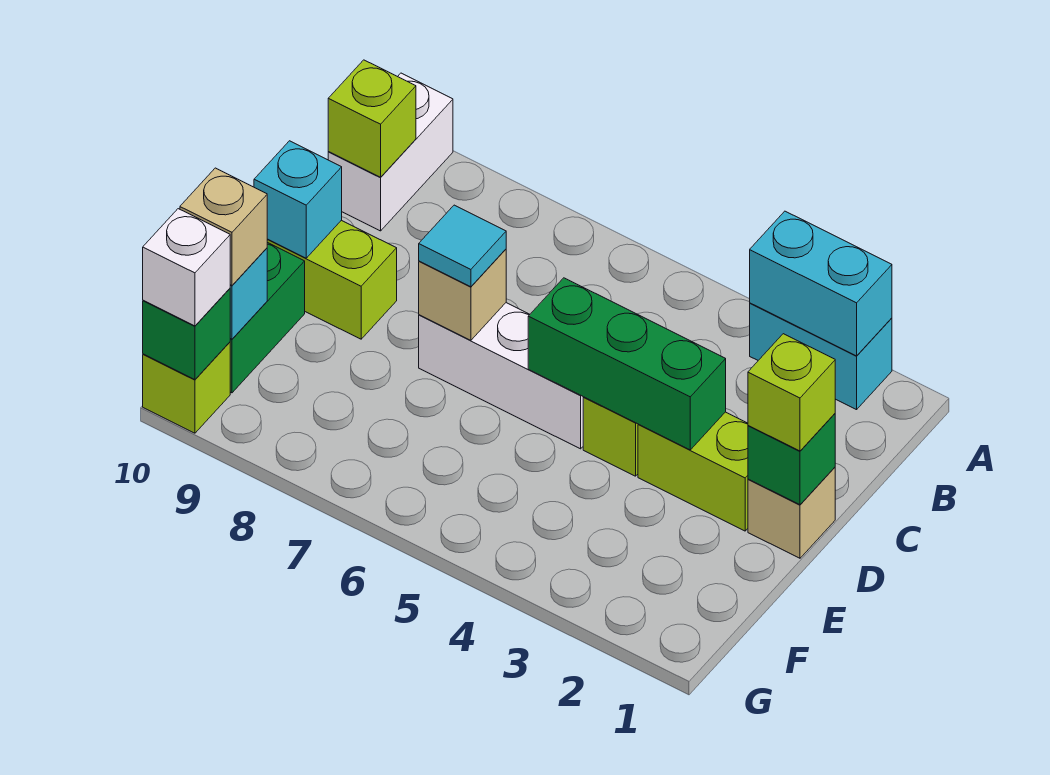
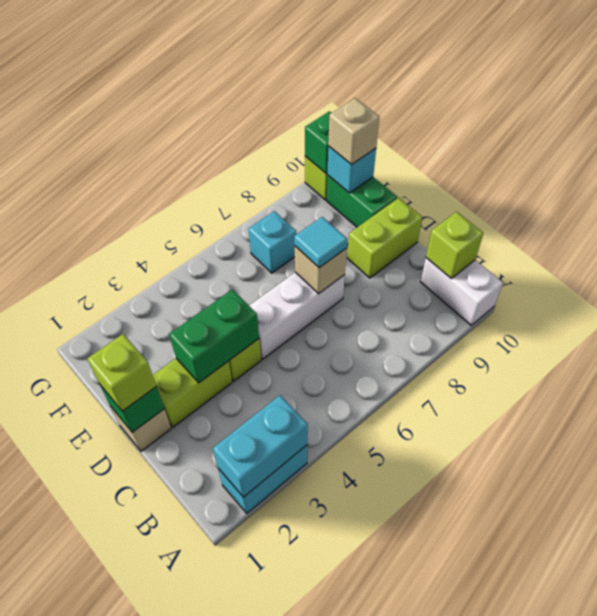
green brick D3:D5 level 2 -> green brick D3:D4 level 2
cyan brick D10 level 2 -> cyan brick F7 level 1
white brick G10 level 3 -> none

